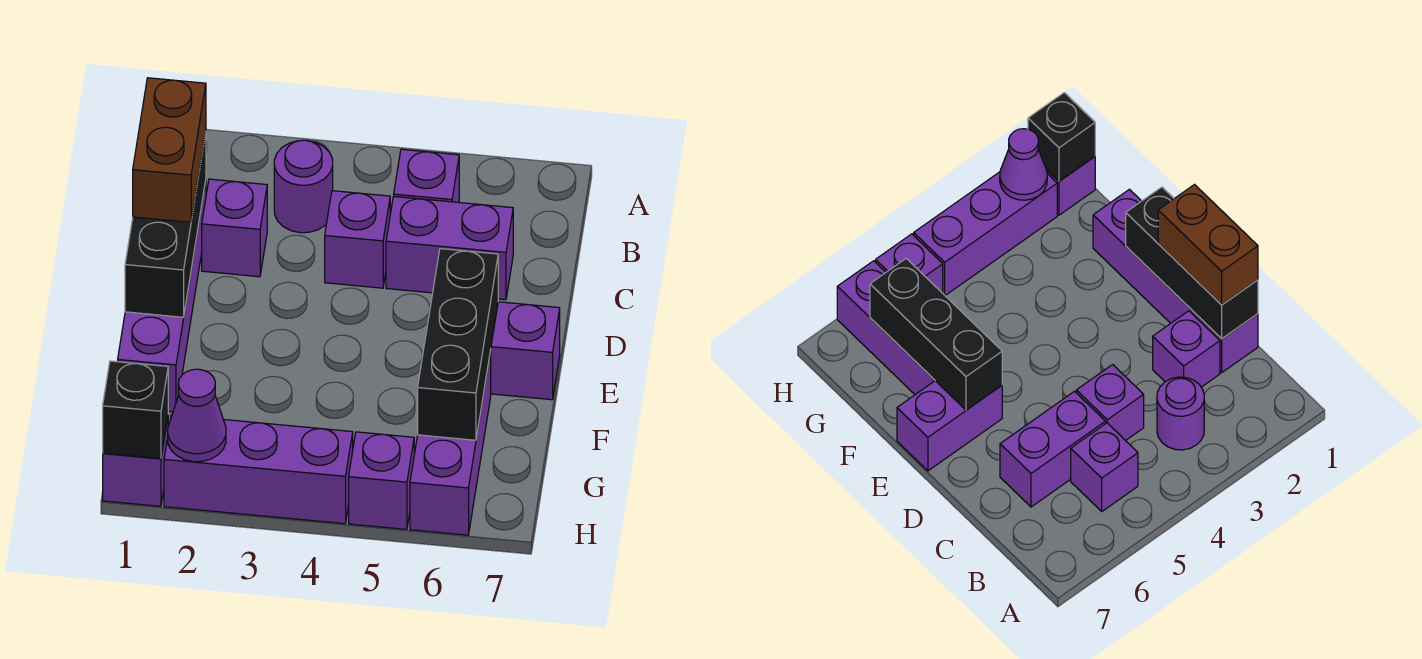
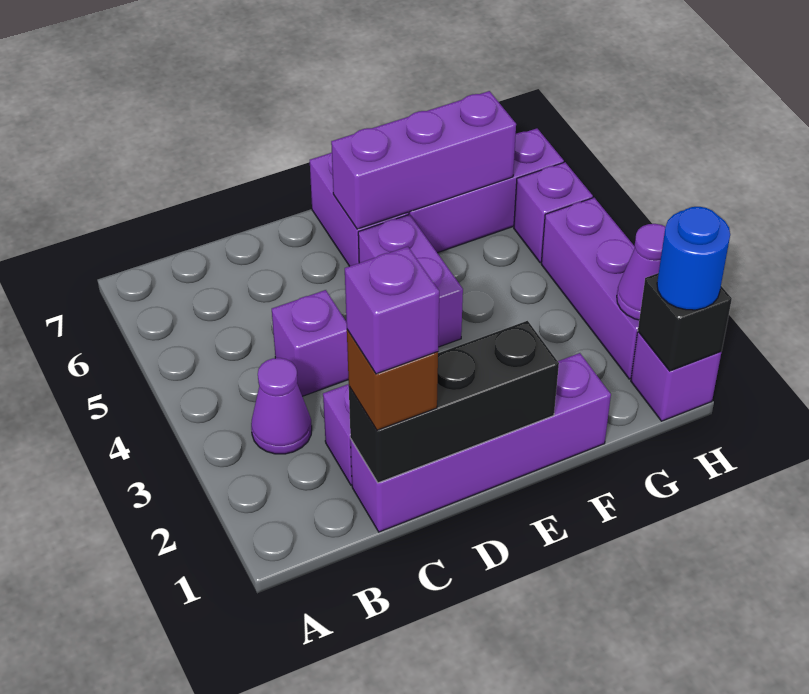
purple round brick B3 level 1 -> purple cone B3 level 1
purple brick B5 level 1 -> purple brick C1 level 4
brown brick C1:D1 level 3 -> brown brick C1 level 3
purple brick C5:C6 level 1 -> purple brick E4:E5 level 1
black brick E6:G6 level 2 -> purple brick E6:G6 level 2
none -> blue round brick H1 level 3

